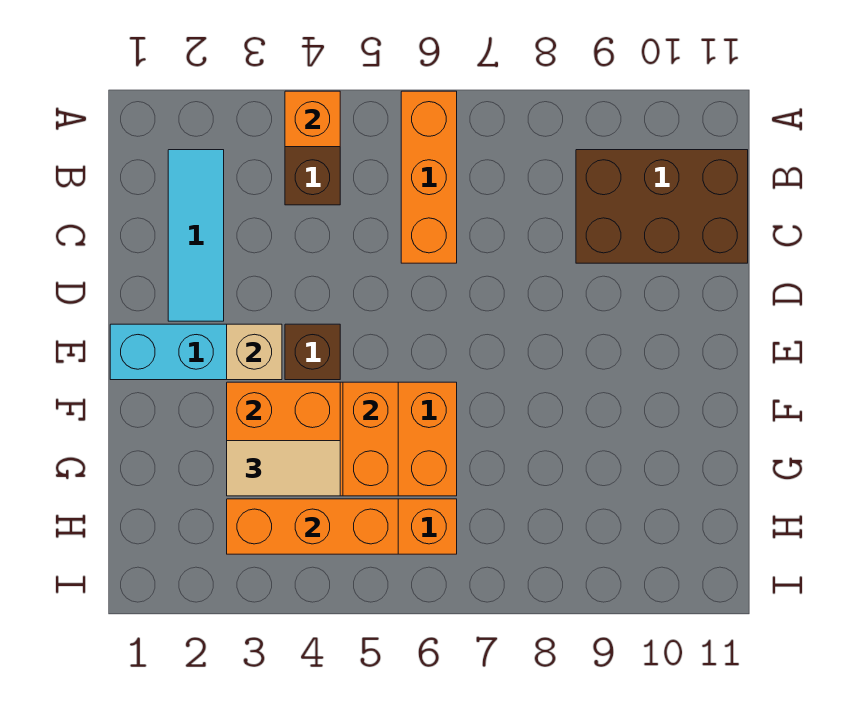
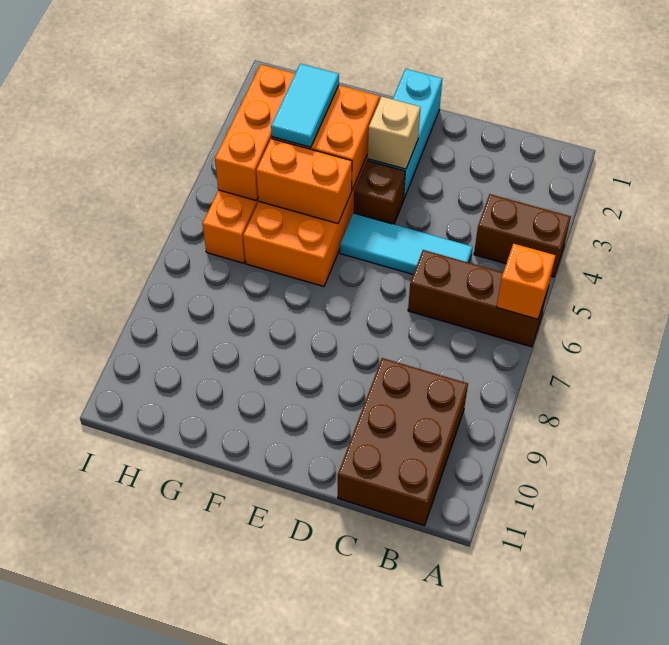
orange brick A4 level 2 -> orange brick A6 level 2
orange brick A6:C6 level 1 -> brown brick A6:C6 level 1
cyan tile B2:D2 level 1 -> cyan tile C5:E5 level 1
tan tile G3:G4 level 3 -> cyan tile G3:G4 level 3

